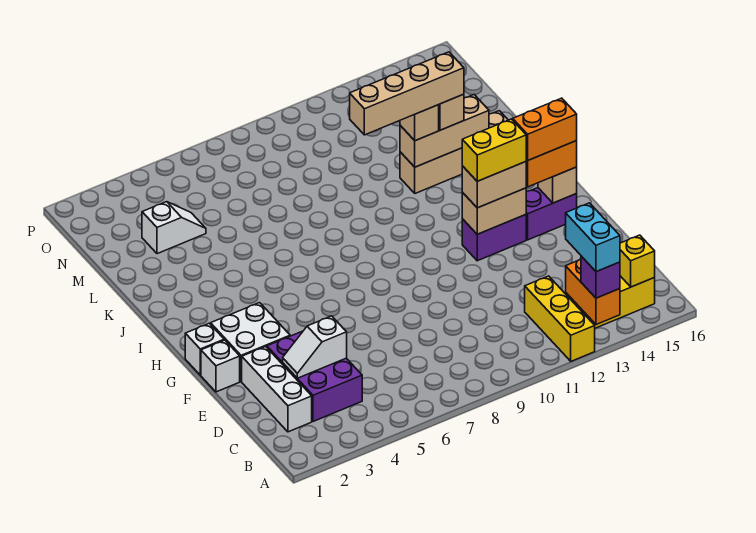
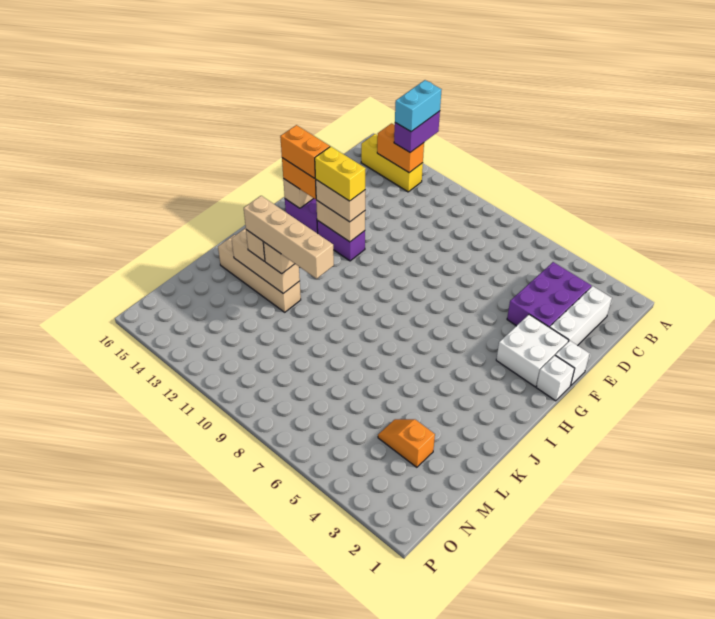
yellow brick A12:C12 level 1 -> none
orange brick A13:B13 level 2 -> orange brick B13:B14 level 2
purple brick A13 level 3 -> purple brick A13:B13 level 3
yellow brick B15 level 2 -> none
white slope D3:D4 level 2 top 4 -> none
white slope M3:M4 level 1 top 3 -> orange slope M3:M4 level 1 top 3

